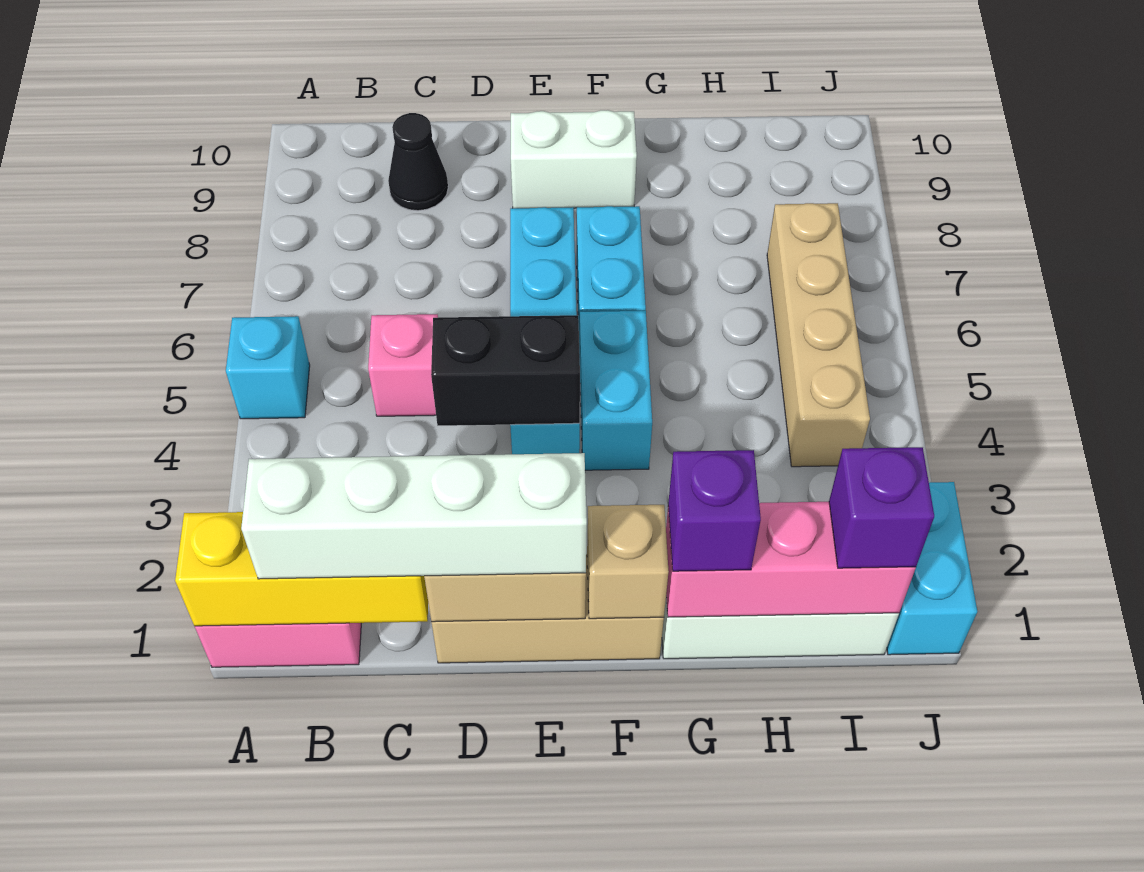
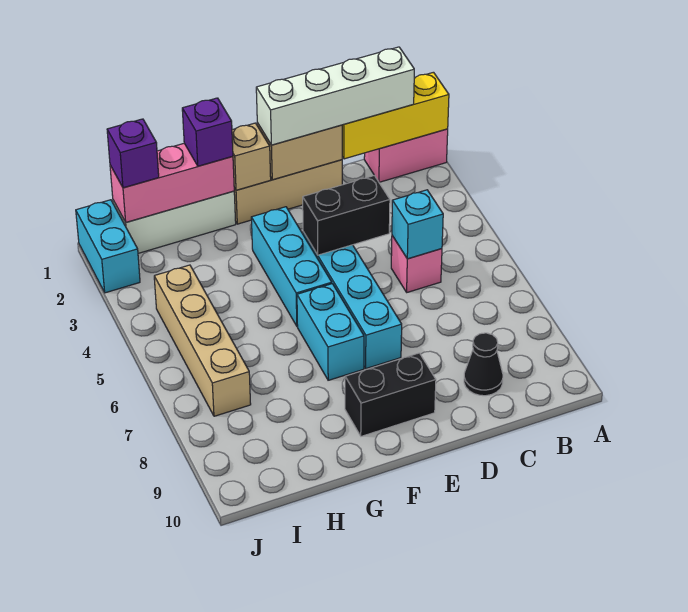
cyan brick A5 level 1 -> cyan brick C5 level 2
white brick E9:F9 level 1 -> black brick E9:F9 level 1
cyan brick F4:F5 level 1 -> cyan brick F3:F5 level 1

